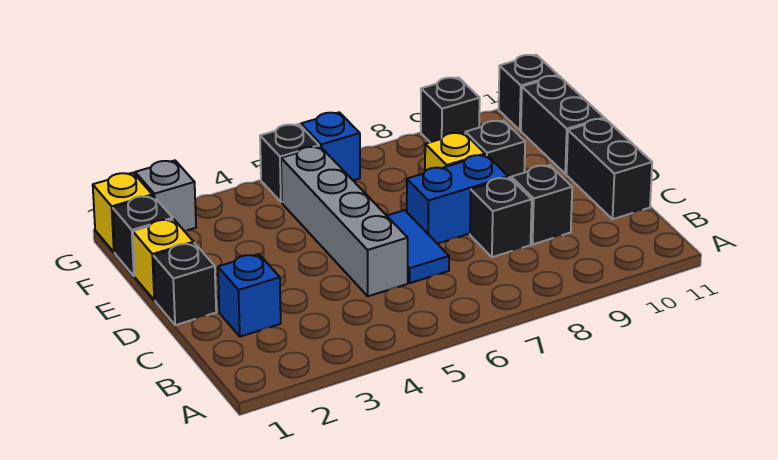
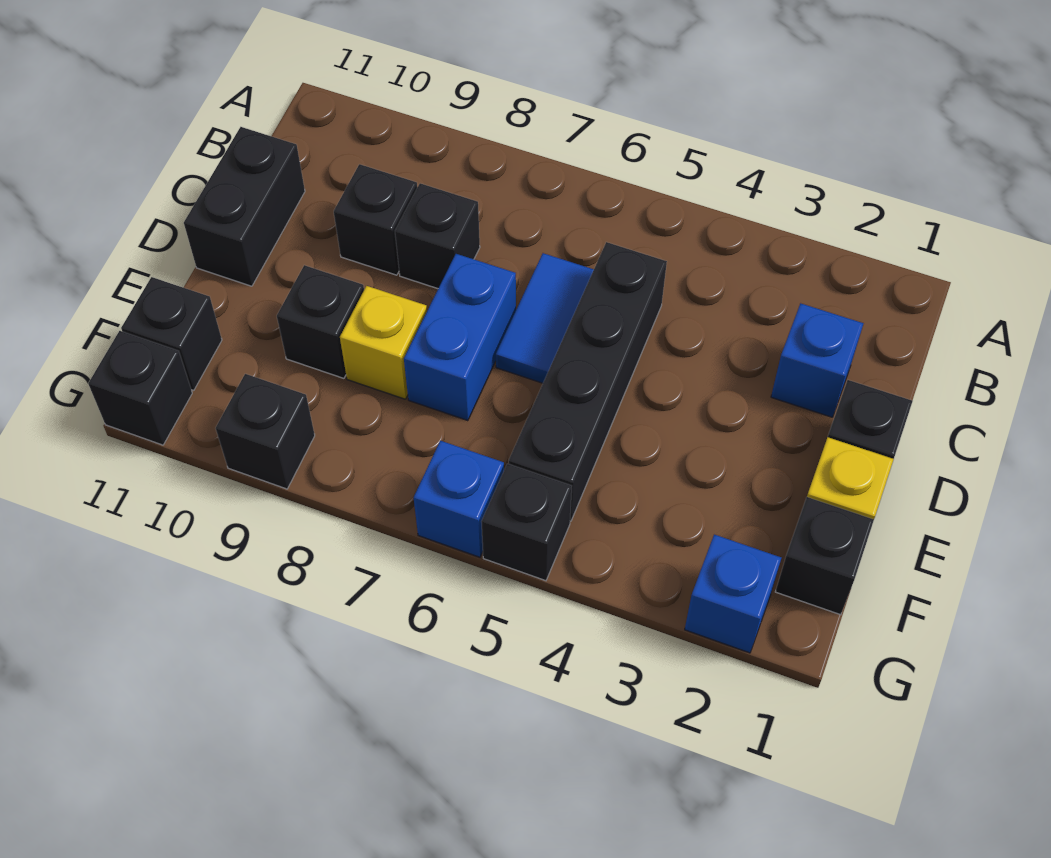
grey brick C5:F5 level 1 -> black brick C5:F5 level 1
blue brick D7:D8 level 1 -> blue brick D7:E7 level 1
black brick E11:F11 level 1 -> black brick F11 level 1
yellow brick G1 level 1 -> none
grey brick G2 level 1 -> blue brick G2 level 1

